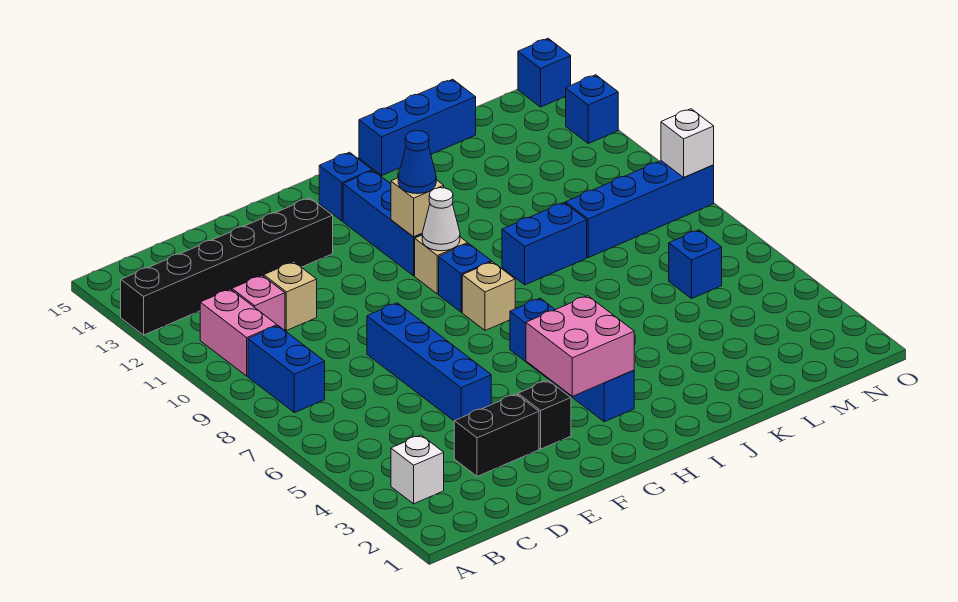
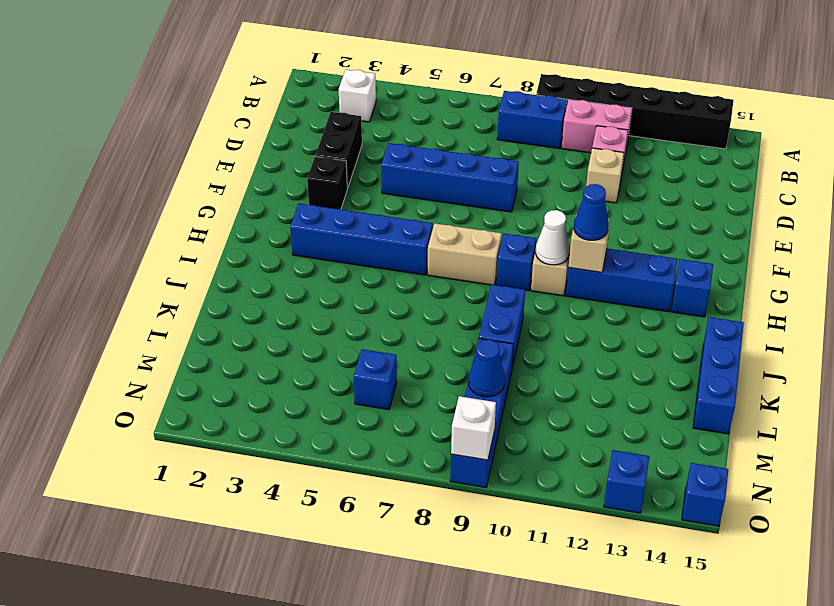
black brick A13:F13 level 1 -> black brick A9:A14 level 1
pink brick G3:H4 level 2 -> none
tan brick H8 level 1 -> tan brick H7:H8 level 1
none -> blue cone M9 level 2

